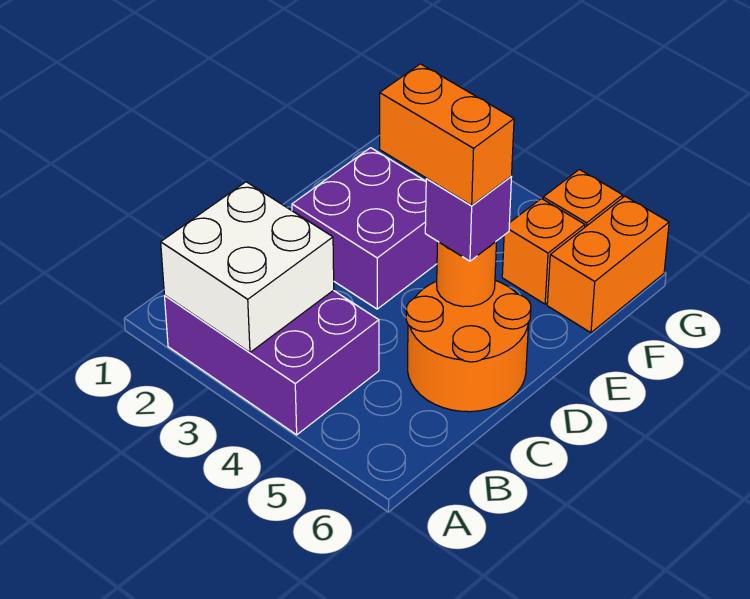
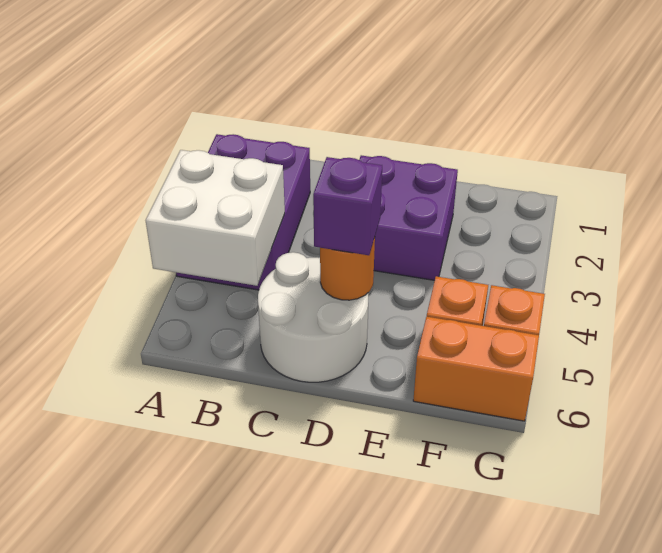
white brick A2:B3 level 2 -> white brick A4:B5 level 2
orange round brick C5:D6 level 1 -> white round brick C5:D6 level 1
orange brick D4:D5 level 4 -> none

